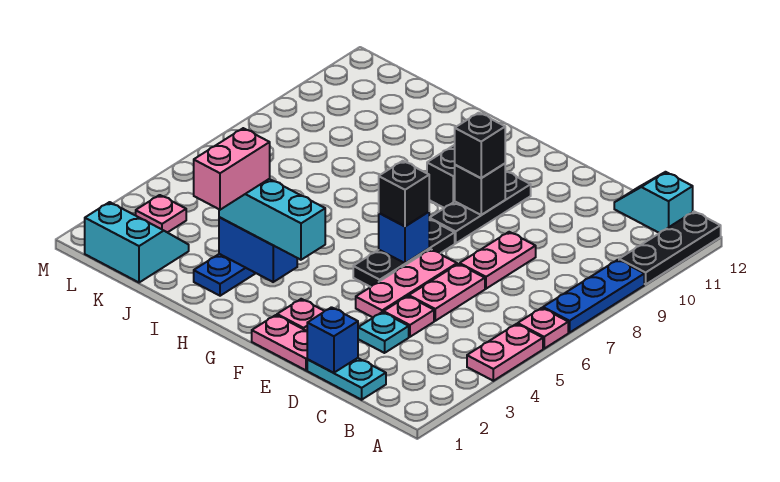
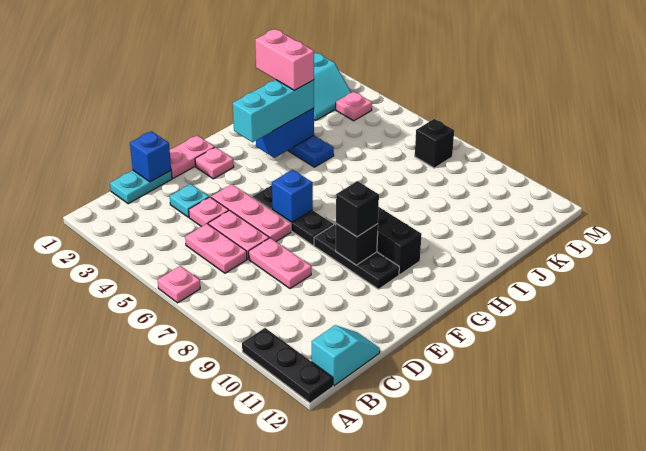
pink plate A4:A5 level 1 -> pink plate C5:C6 level 1
blue plate A7:A9 level 1 -> none
black brick F6 level 3 -> black brick L7 level 1

